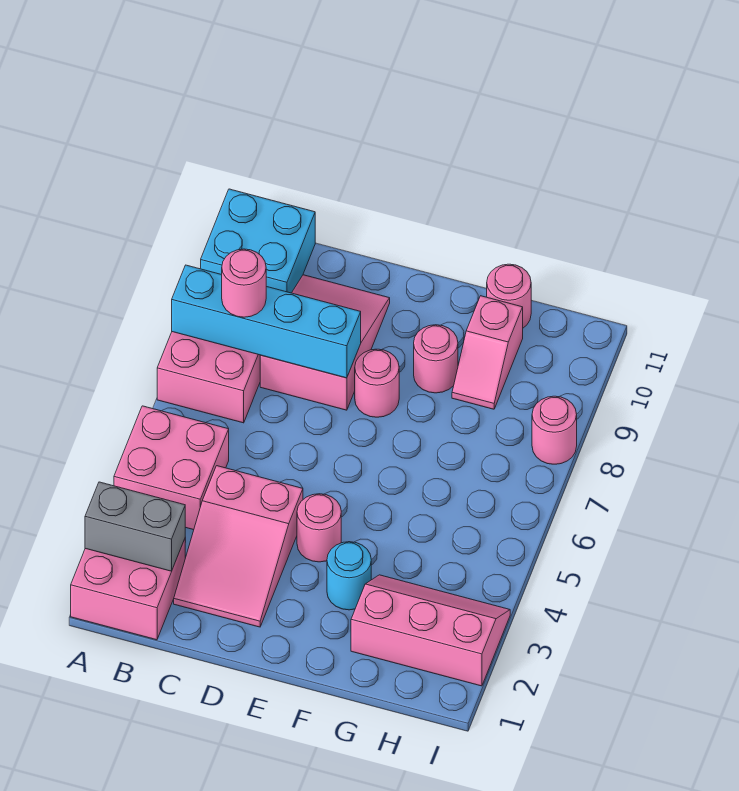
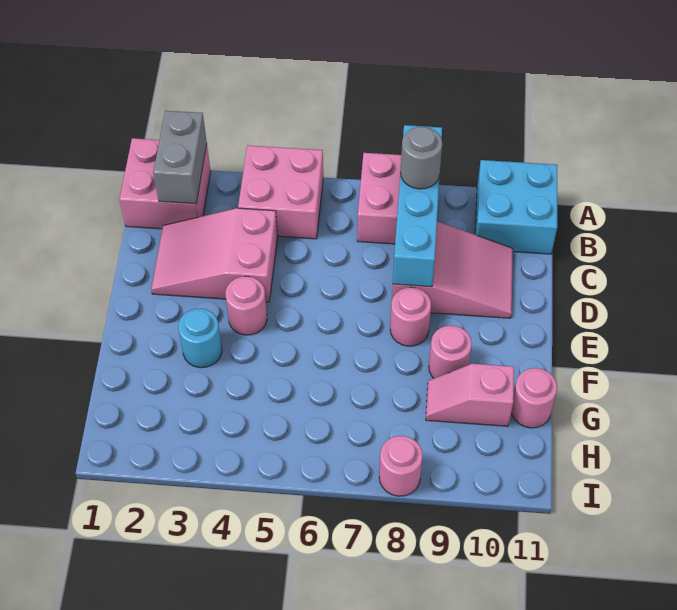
pink round brick B8 level 3 -> grey round brick B8 level 3
pink slope G2:I3 level 1 top 2 -> none

